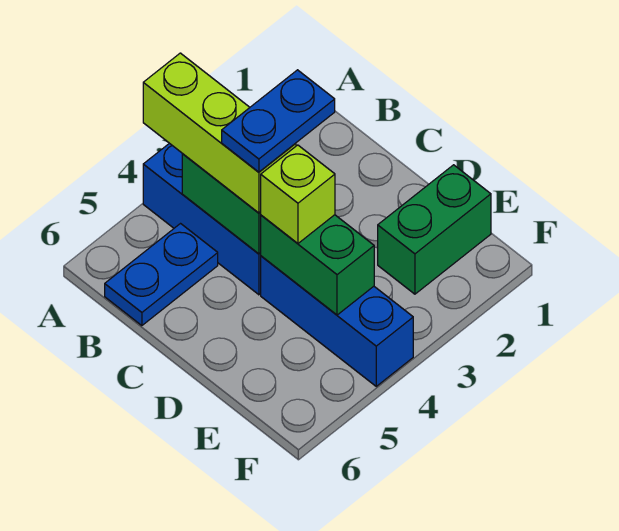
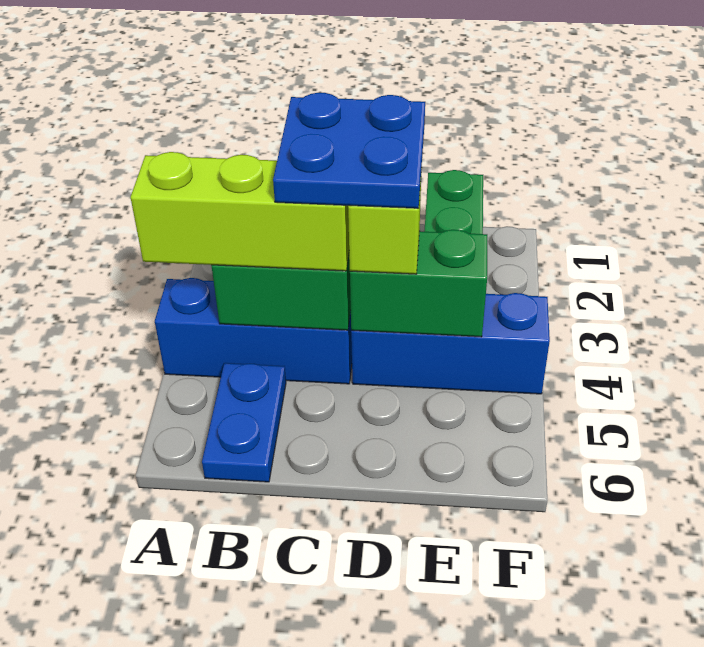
blue plate C3:C4 level 4 -> blue plate C3:D4 level 4

